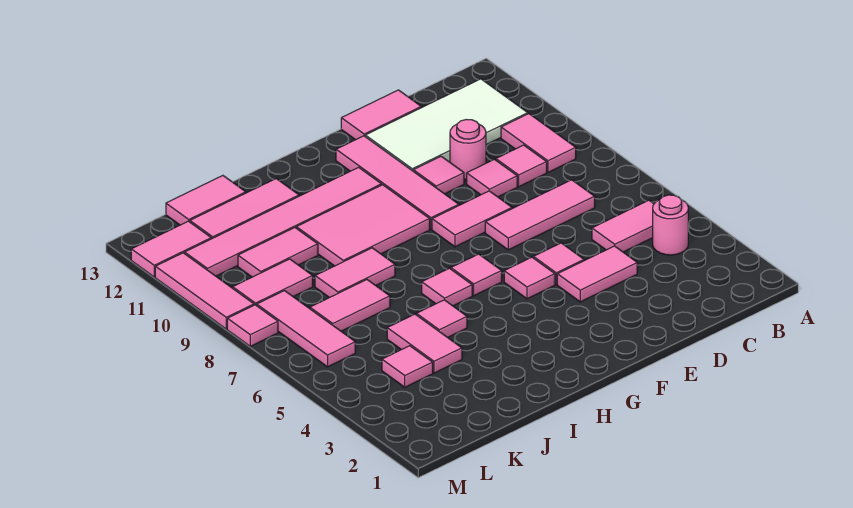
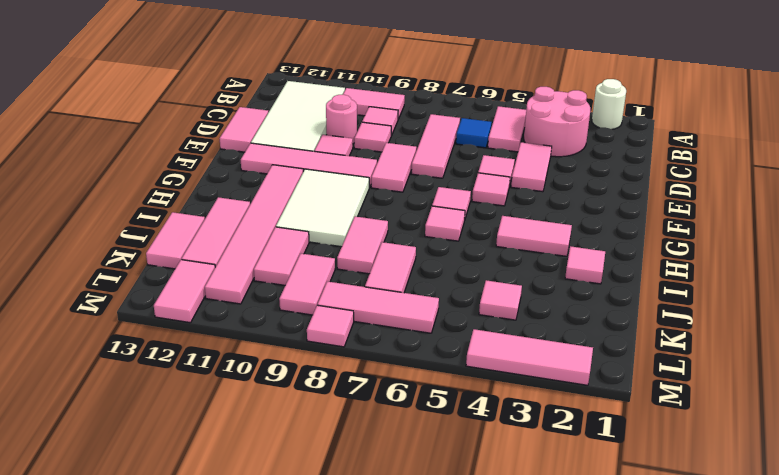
none -> white round brick A2 level 1
pink round brick B4 level 1 -> pink round brick B3:C4 level 1
none -> blue tile C6 level 1
pink tile G9:I10 level 1 -> white tile G9:I10 level 1
pink tile I5 level 1 -> pink tile I2 level 1
pink tile J4:J5 level 1 -> pink tile H3:H4 level 1
pink tile M9:M11 level 1 -> pink tile M2:M4 level 1

